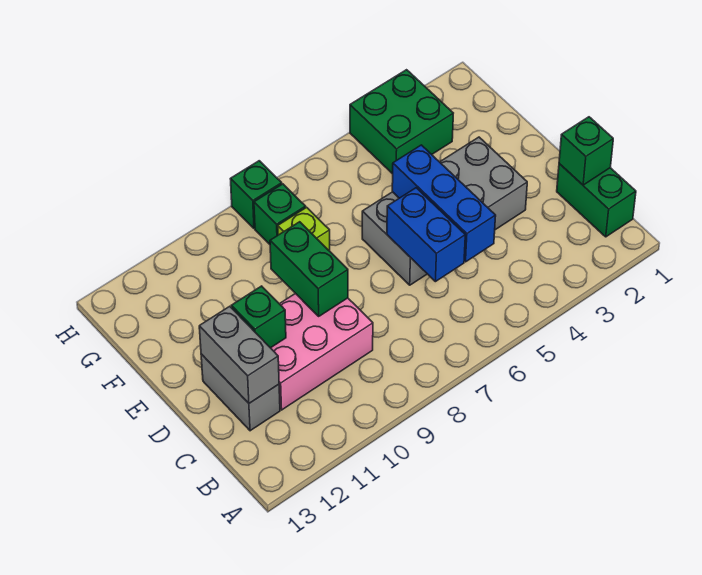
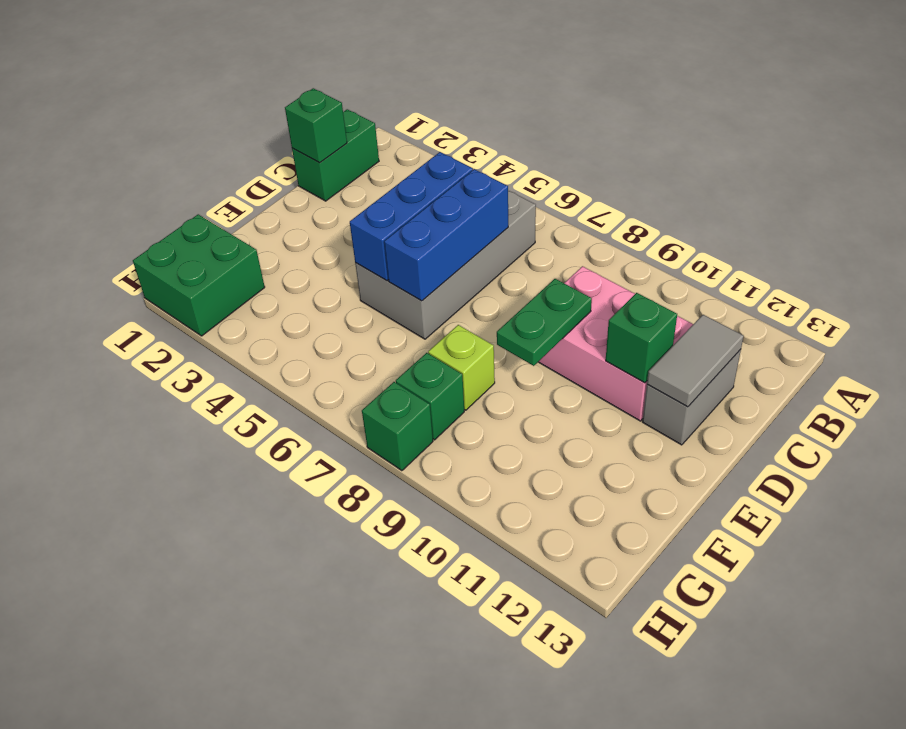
blue brick C6:D6 level 2 -> blue brick C6:E6 level 2
grey brick C12:D12 level 2 -> grey tile C12:D12 level 2
grey brick D3:E6 level 1 -> grey brick B5:E6 level 1
green brick D9:E9 level 2 -> green plate D9:E9 level 2
green brick G3:H4 level 1 -> green brick G1:H2 level 1

